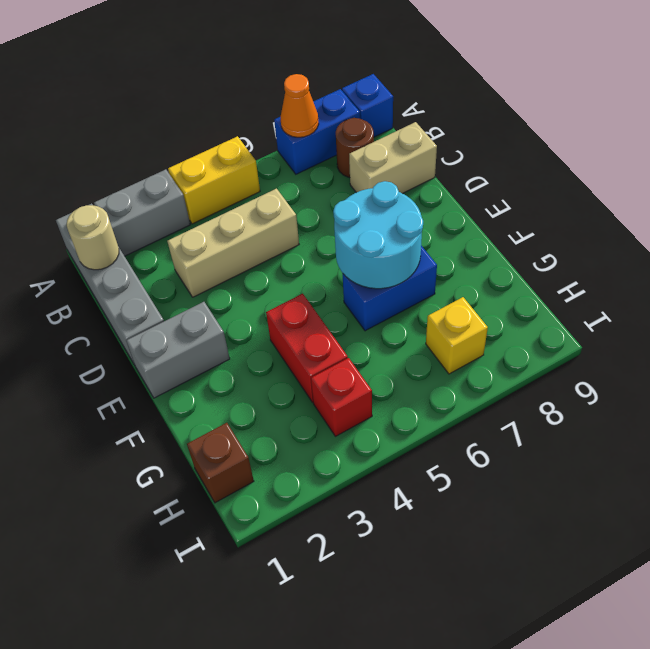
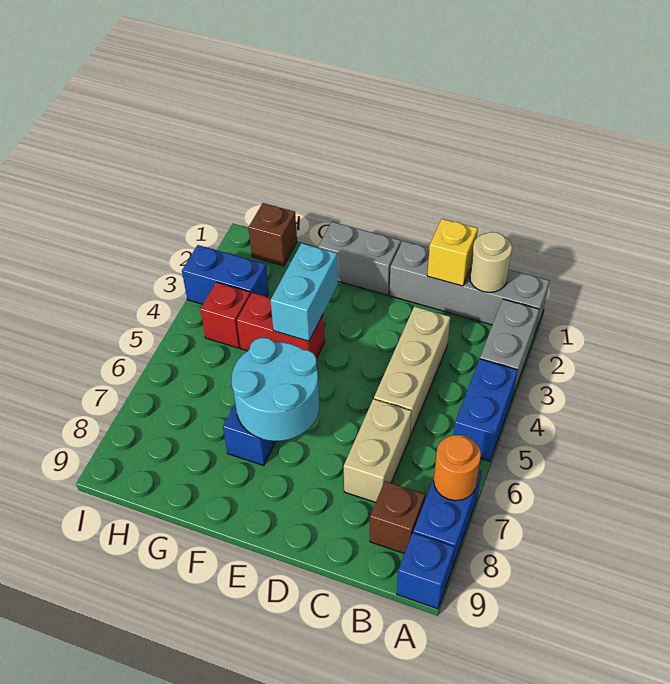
yellow brick A4:A5 level 1 -> blue brick A4:A5 level 1
orange cone A7 level 2 -> orange round brick A7 level 2
brown round brick B8 level 1 -> brown brick B8 level 1
tan brick C8:C9 level 1 -> tan brick C6:C7 level 1
grey brick E1:E2 level 1 -> grey brick E1:F1 level 1
none -> cyan brick F3:F4 level 2
none -> blue brick H3:I3 level 1
yellow brick H7 level 1 -> yellow brick C1 level 2

